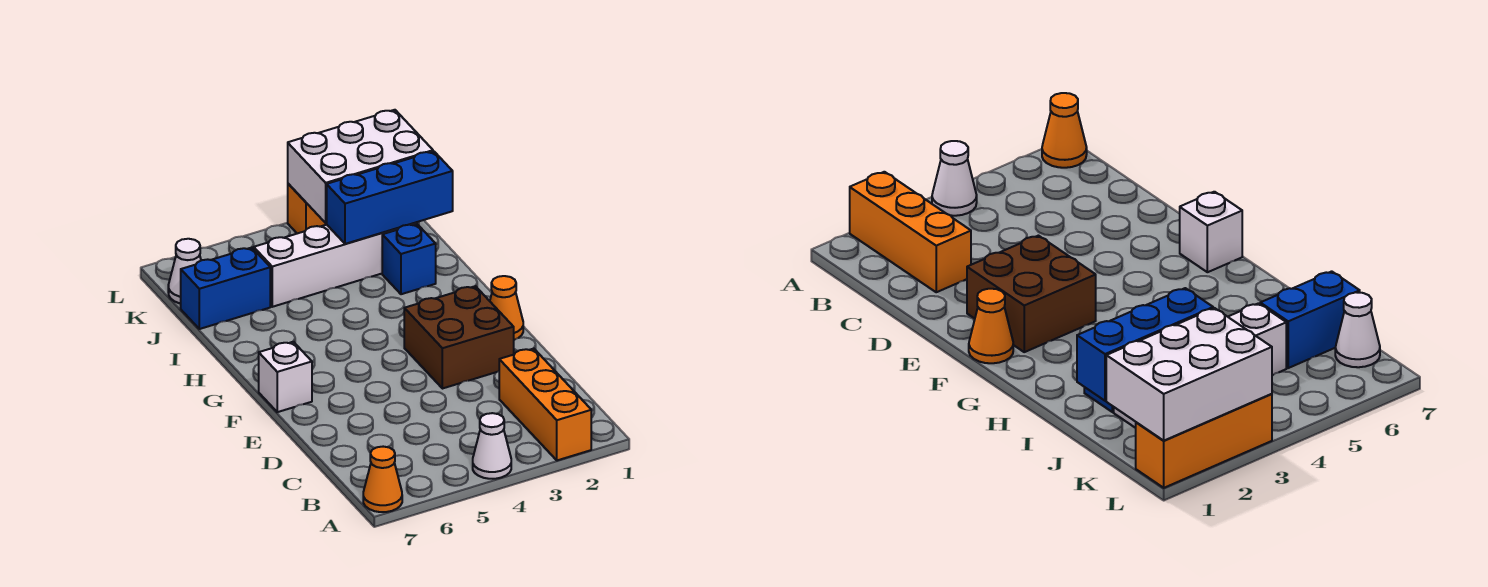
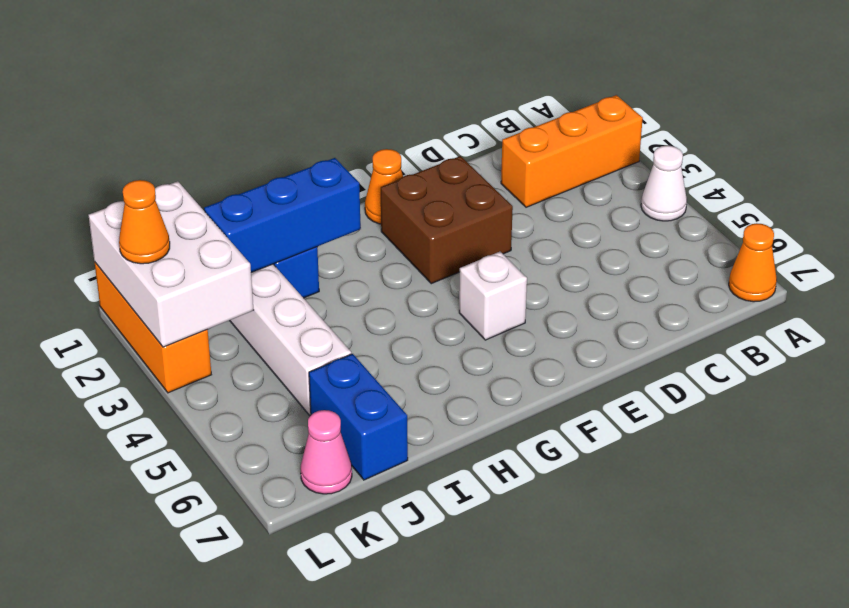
white brick F7 level 1 -> white brick F5 level 1
blue brick J1:J3 level 2 -> blue brick H2:J2 level 2
white cone K7 level 1 -> pink cone K7 level 1
none -> orange cone L2 level 3

